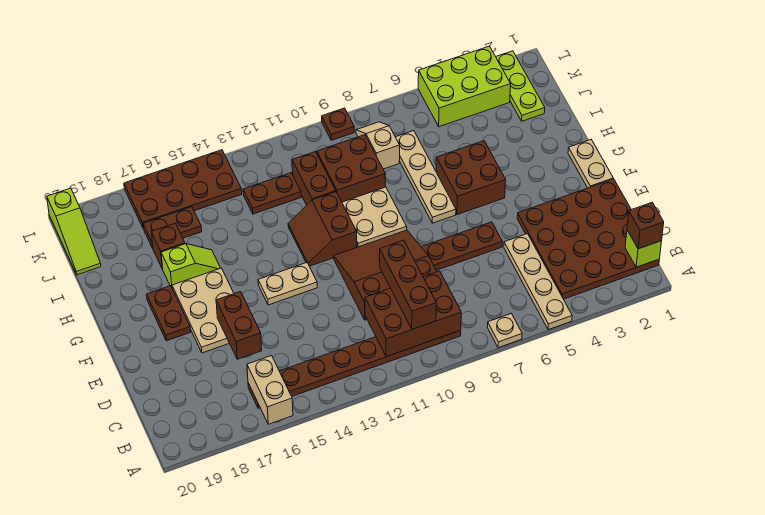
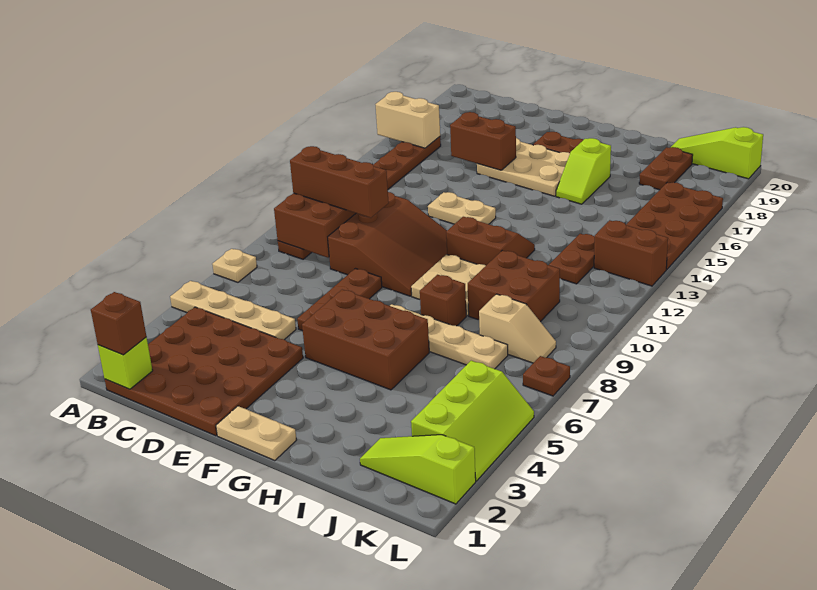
tan plate F13:F14 level 1 -> tan plate E13:F13 level 1
brown brick G5:H6 level 1 -> brown brick F5:H6 level 1
brown brick I11:J11 level 1 -> brown brick K13:L13 level 1
brown brick I17 level 1 -> brown brick H8 level 1
lime plate J2:L2 level 1 -> lime slope J2:L2 level 1 top L
brown plate J16:J17 level 1 -> brown plate J18:J19 level 1
lime brick K3:L5 level 1 -> lime slope K3:L5 level 1 top K
brown plate L9 level 1 -> brown plate L7 level 1

